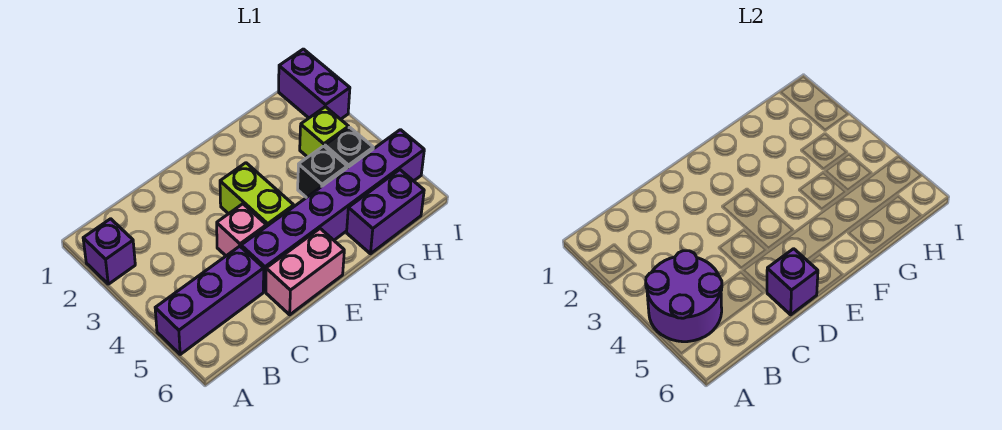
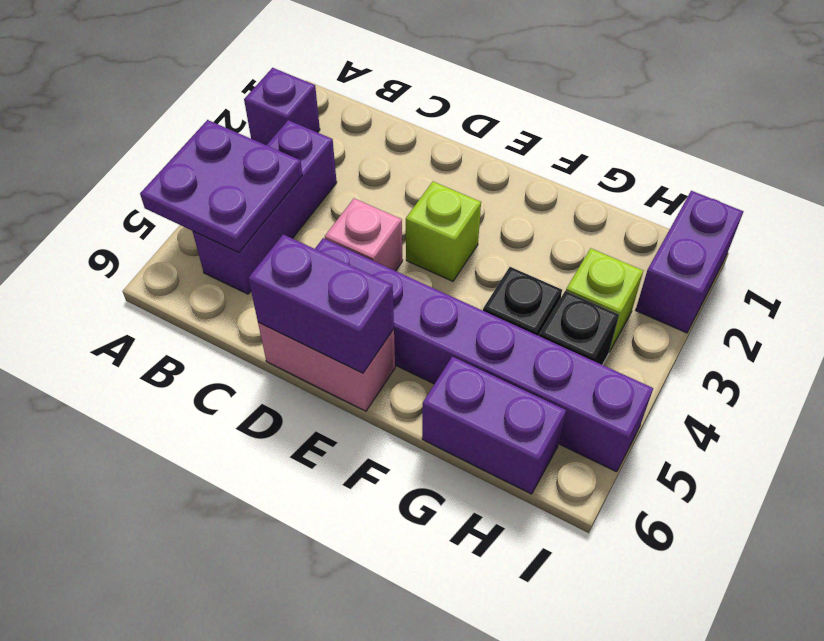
purple round brick A4:B5 level 2 -> purple plate A4:B5 level 2
purple brick A5:C5 level 1 -> purple brick B3:B5 level 1
purple brick D6 level 2 -> purple brick D6:E6 level 2
lime brick E3:E4 level 1 -> lime brick E3 level 1

